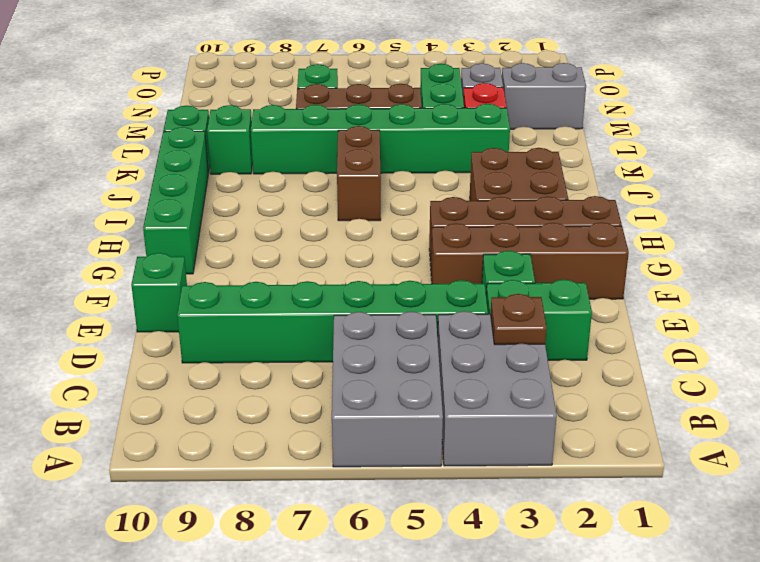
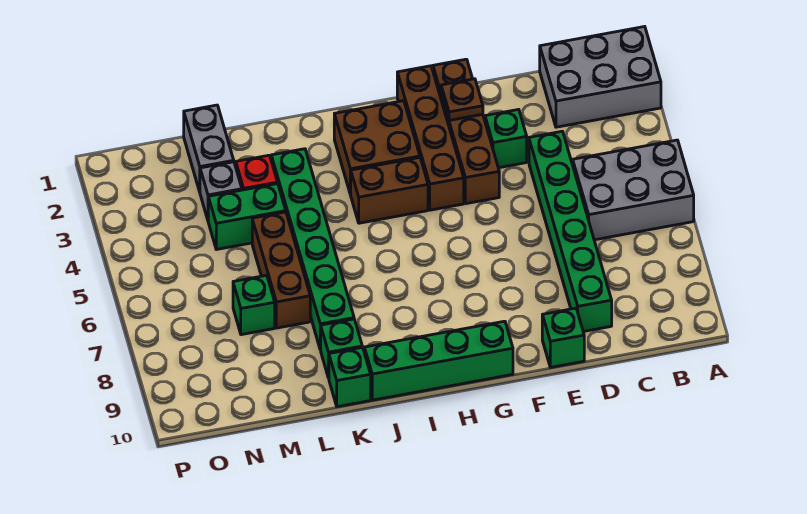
grey brick A3:C4 level 1 -> grey brick A1:C2 level 1
brown plate C3 level 2 -> brown plate F2 level 2
green brick D2:D3 level 1 -> none
brown brick I6:J6 level 1 -> brown brick H4:I4 level 1

